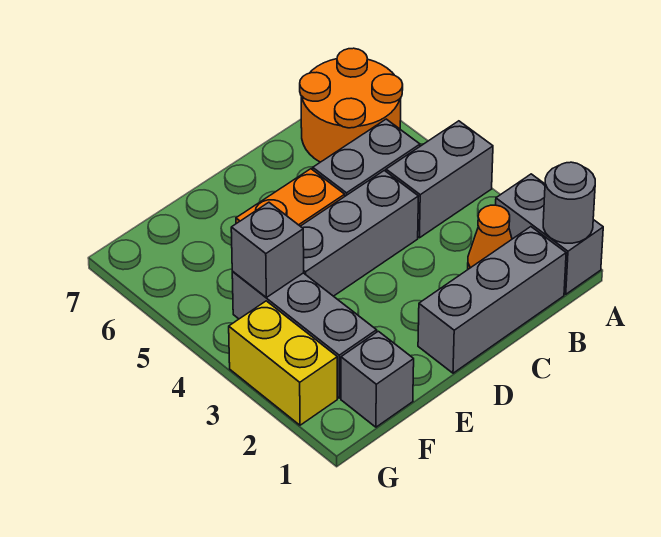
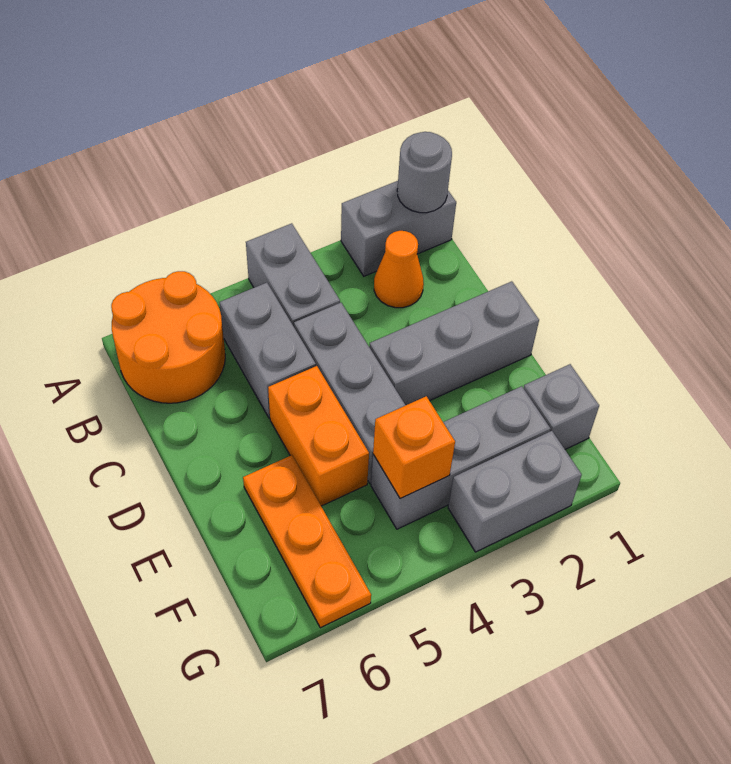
grey brick B1:D1 level 1 -> grey brick D1:D3 level 1
none -> orange plate E6:G6 level 1
grey brick F4 level 2 -> orange brick F4 level 2
yellow brick G2:G3 level 1 -> grey brick G2:G3 level 1

